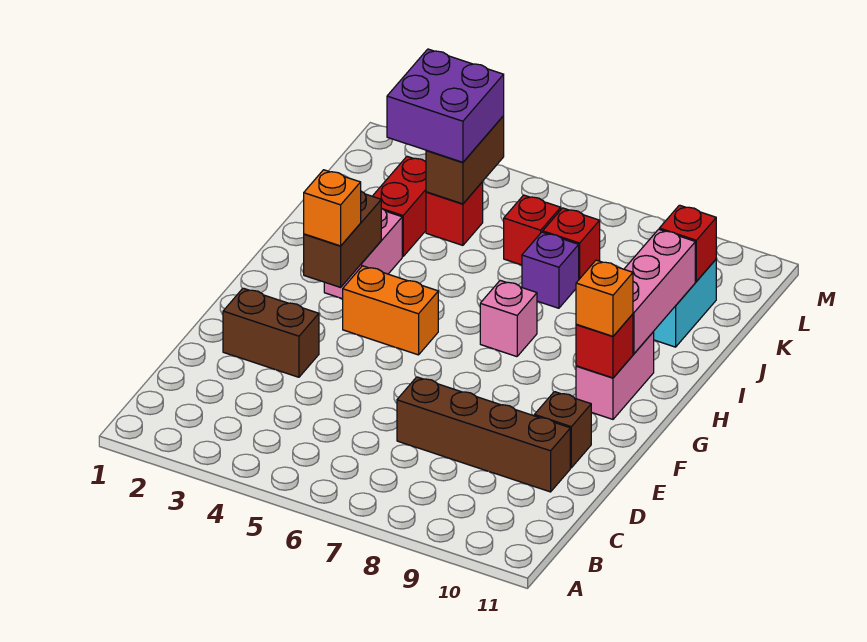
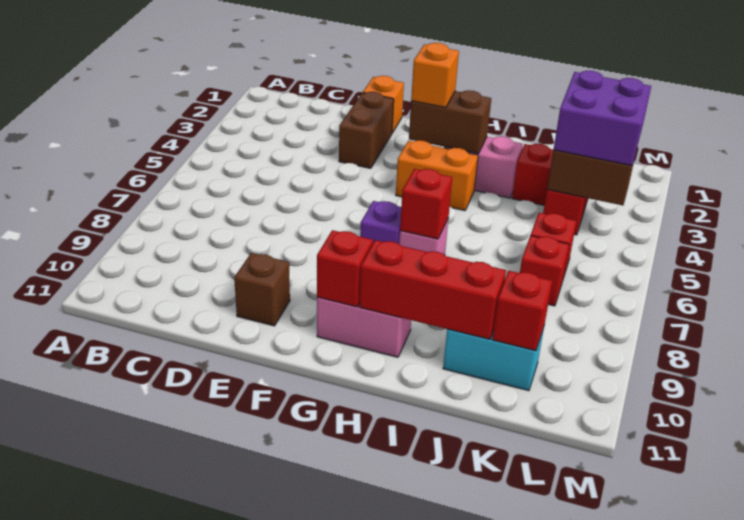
brown brick D7:D10 level 1 -> none
orange brick G4:G5 level 1 -> orange brick G4:H4 level 1
orange brick G10 level 3 -> orange brick E1 level 1
none -> red brick H7 level 2
pink brick H10:J10 level 2 -> red brick H10:J10 level 2
purple brick J7 level 1 -> purple brick G7 level 1

